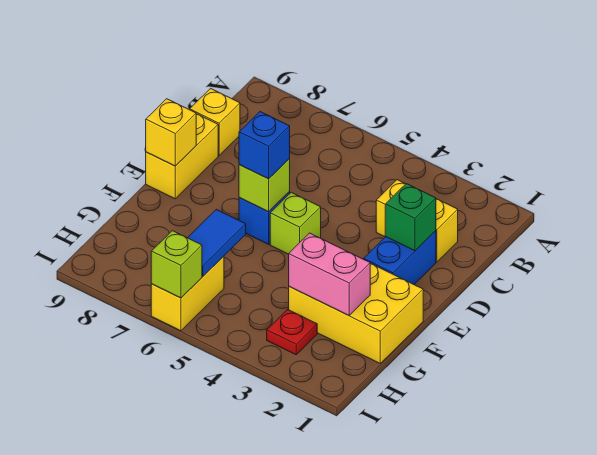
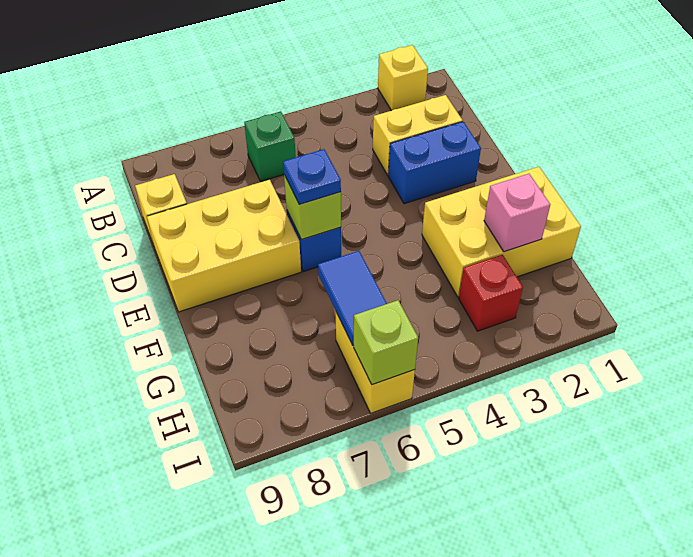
blue brick D2:E2 level 1 -> blue brick D2:D3 level 1
green brick D2 level 2 -> green brick B6 level 1
yellow brick D9:E9 level 1 -> yellow brick D7:E9 level 1
lime brick E5 level 1 -> none
blue brick E6 level 3 -> blue plate E6 level 3
yellow brick E9 level 2 -> yellow brick A2 level 1
pink brick G2:G3 level 2 -> pink brick G2 level 2
red plate H3 level 1 -> red brick H3 level 1

